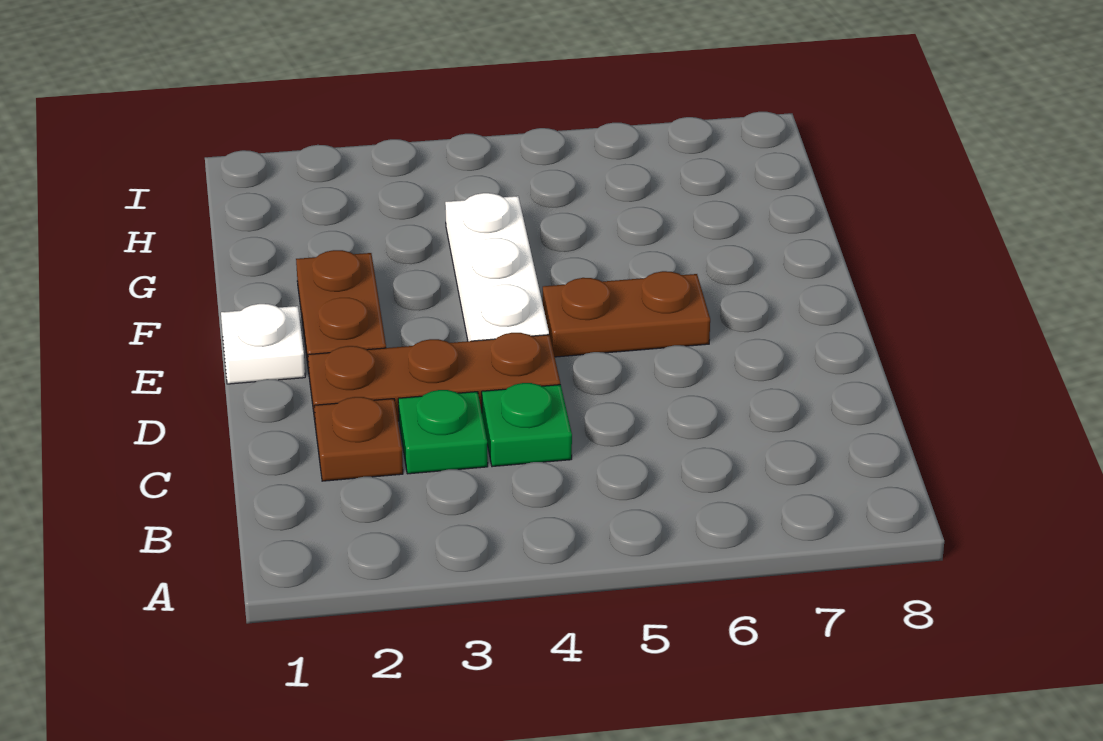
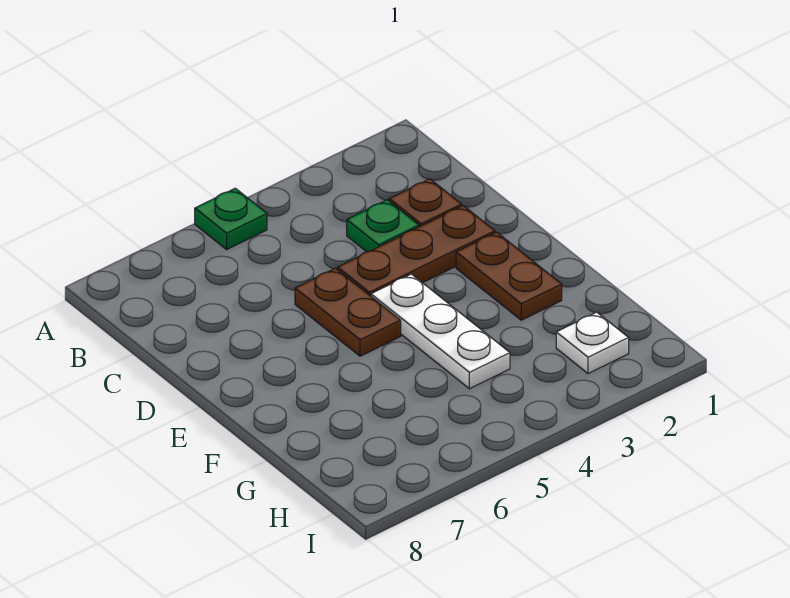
green plate C4 level 1 -> green plate A5 level 1
white plate E1 level 1 -> white plate H2 level 1
brown plate E5:E6 level 1 -> brown plate D5:E5 level 1

